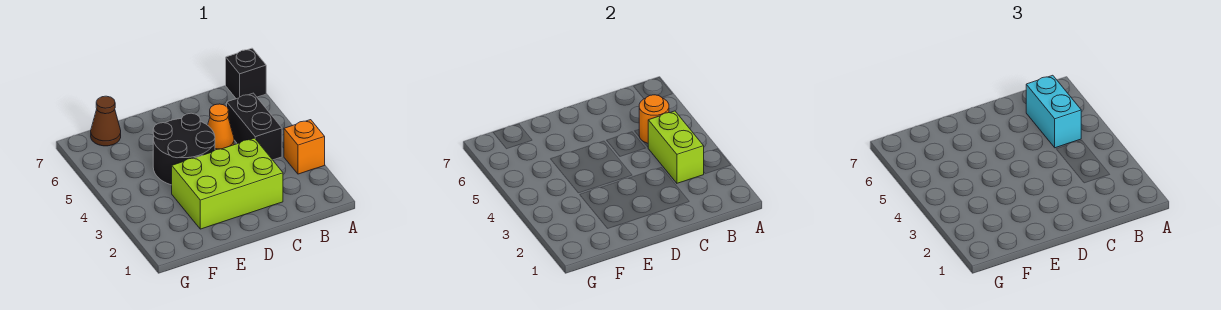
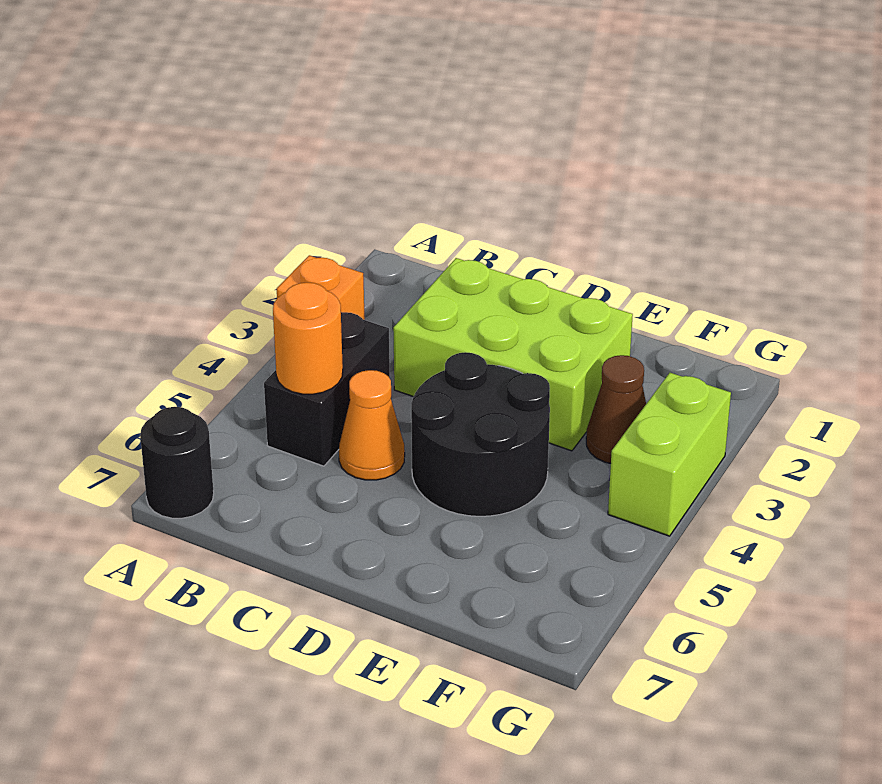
black brick A7 level 1 -> black round brick A7 level 1
lime brick B3:B4 level 2 -> lime brick G3:G4 level 1
cyan brick B5:B6 level 3 -> none
brown cone F7 level 1 -> brown cone F3 level 1

